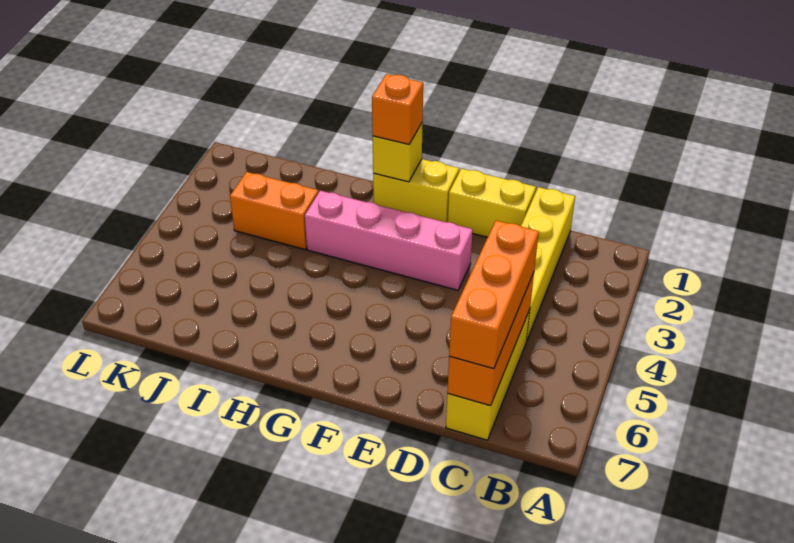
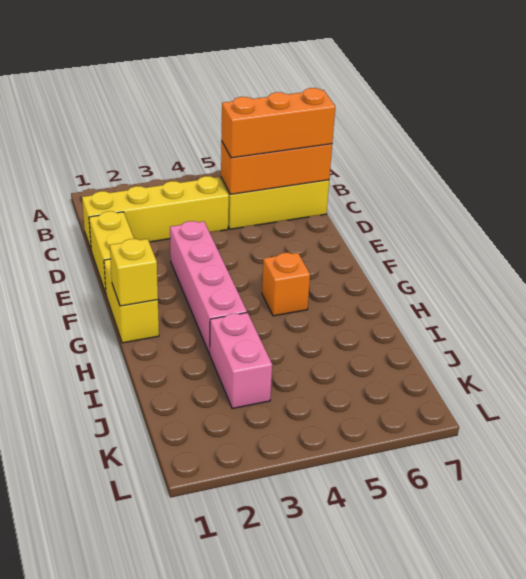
orange brick G1 level 3 -> orange brick G5 level 1
orange brick I3:J3 level 1 -> pink brick I3:J3 level 1

